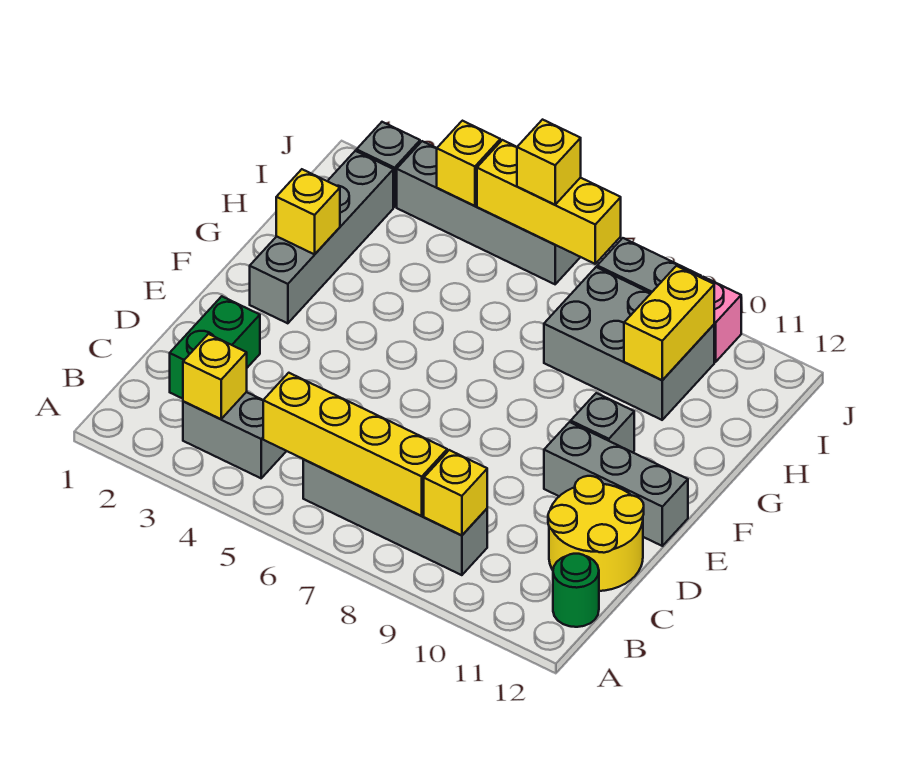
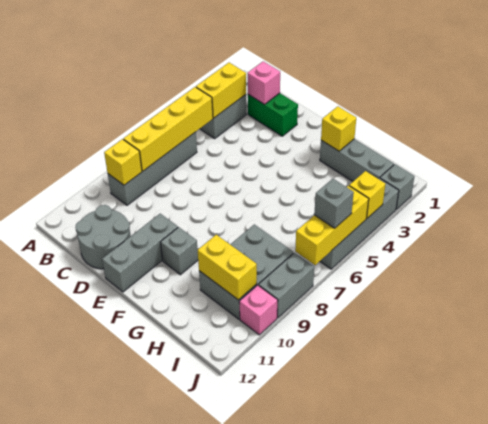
yellow brick B3 level 2 -> yellow brick B3:B4 level 2
green round brick B12 level 1 -> none
none -> pink brick C2 level 2
yellow round brick C11:D12 level 1 -> grey round brick C11:D12 level 1
grey brick F2:I2 level 1 -> grey brick G2:I2 level 1
yellow brick J6 level 3 -> grey brick J6 level 3

